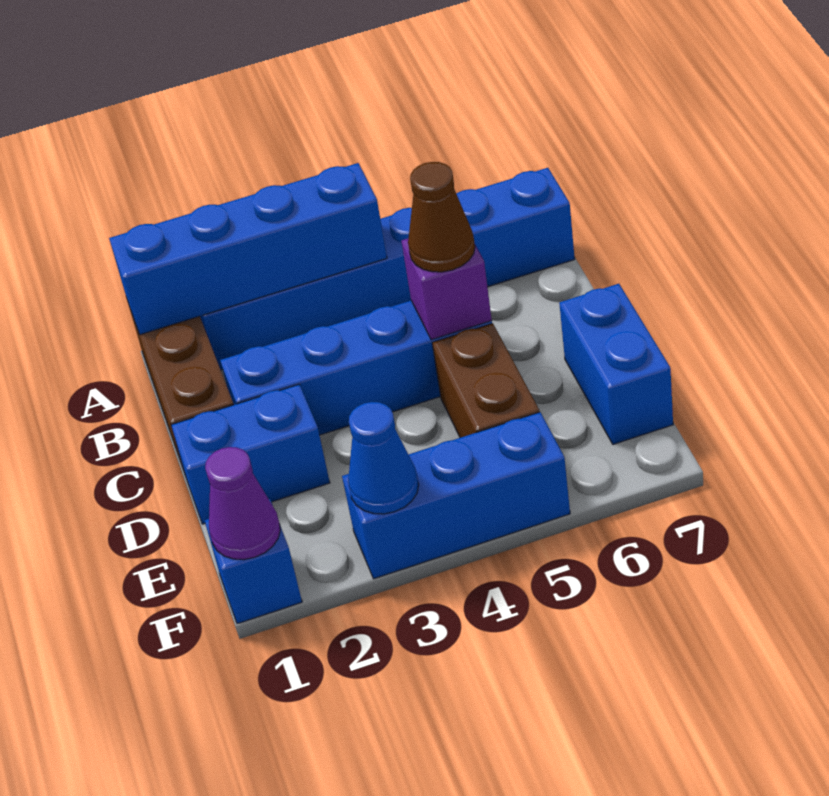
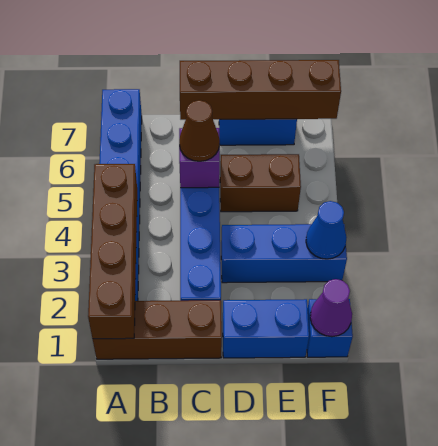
blue brick A1:A4 level 2 -> brown brick A1:A4 level 2
none -> brown brick C7:F7 level 2
blue brick D1:D2 level 1 -> blue brick D1:E1 level 1
blue brick F3:F5 level 1 -> blue brick D3:F3 level 1

